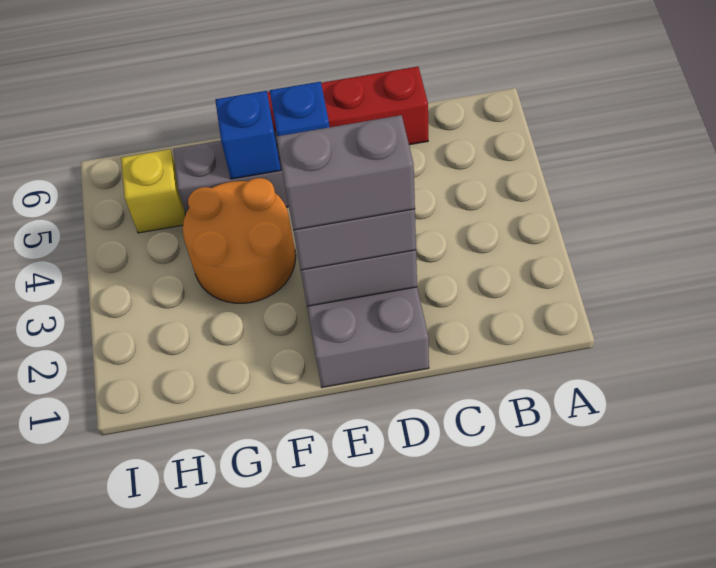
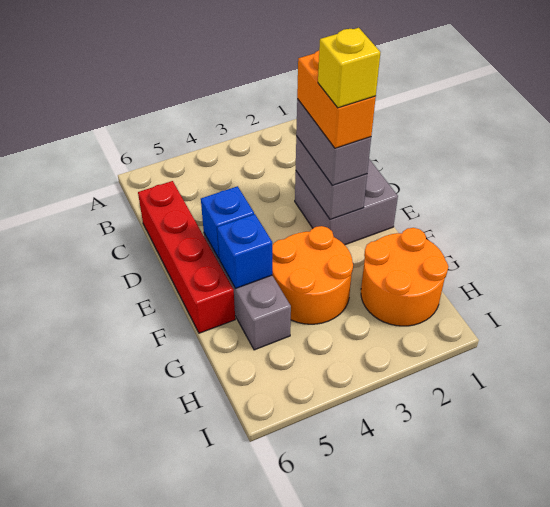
grey brick D2:E2 level 4 -> orange brick D2:E2 level 4
none -> orange round brick G1:H2 level 1
yellow brick H5 level 1 -> yellow brick E2 level 5

